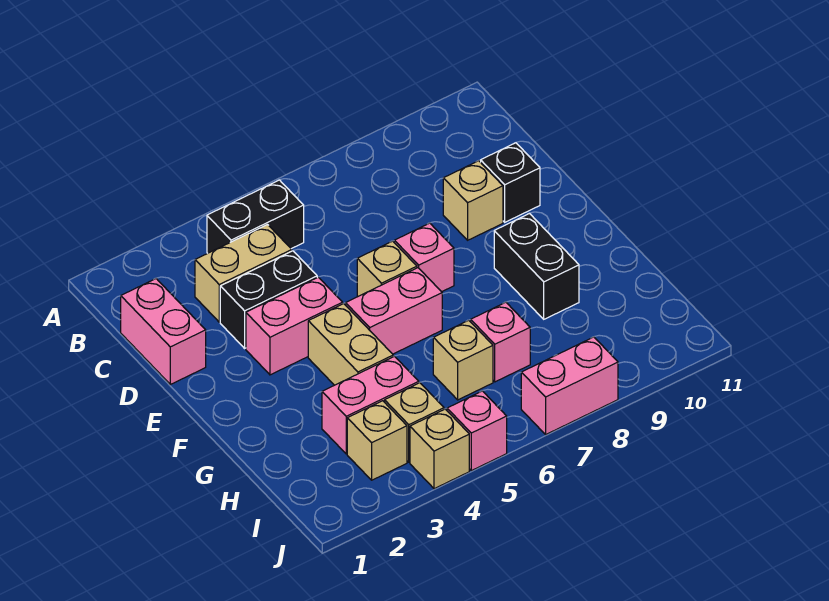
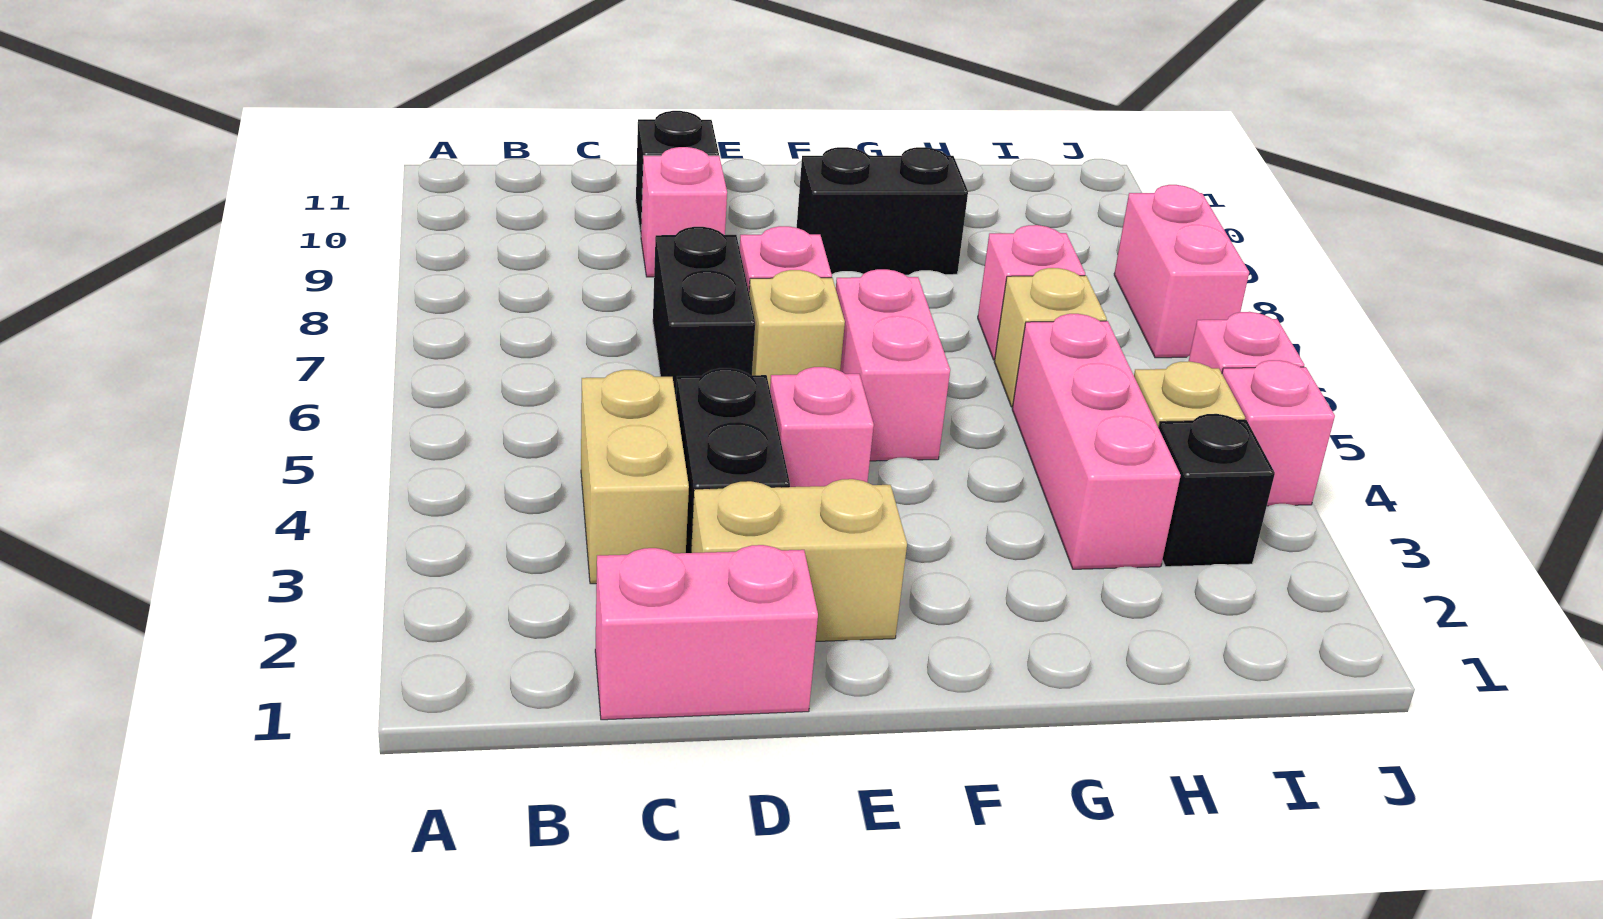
black brick B4:B5 level 1 -> black brick D6:D7 level 1
tan brick D9 level 1 -> pink brick D9 level 1
pink brick E3:E4 level 1 -> pink brick E4 level 1
tan brick F4:G4 level 1 -> tan brick D2:E2 level 1
pink brick H3:H4 level 1 -> pink brick H3:H5 level 1
tan brick I3 level 1 -> black brick I3 level 1
tan brick J4 level 1 -> pink brick J4 level 1

